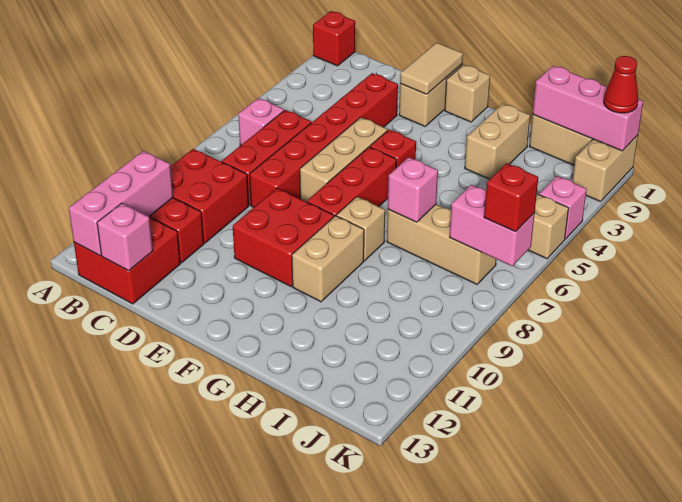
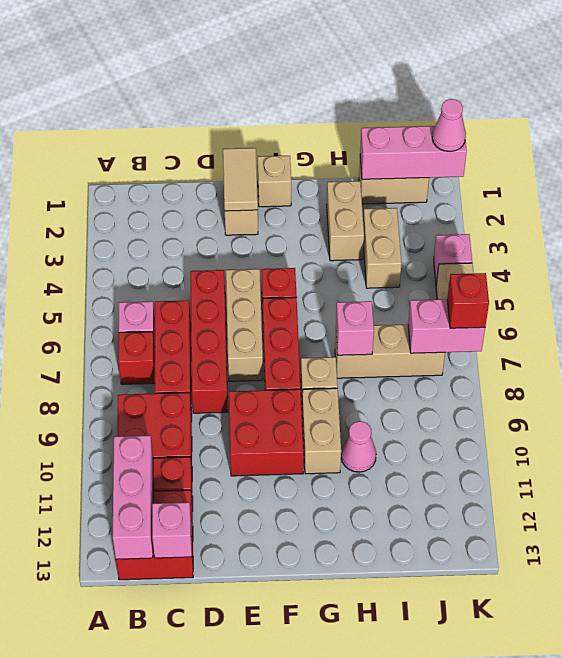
red brick A1 level 1 -> red brick B7 level 1
red brick D3:D8 level 1 -> red brick D5:D8 level 1
none -> pink cone H10 level 1
tan brick K1:K2 level 1 -> tan brick I3:I4 level 1
red cone K1 level 3 -> pink cone K1 level 3

